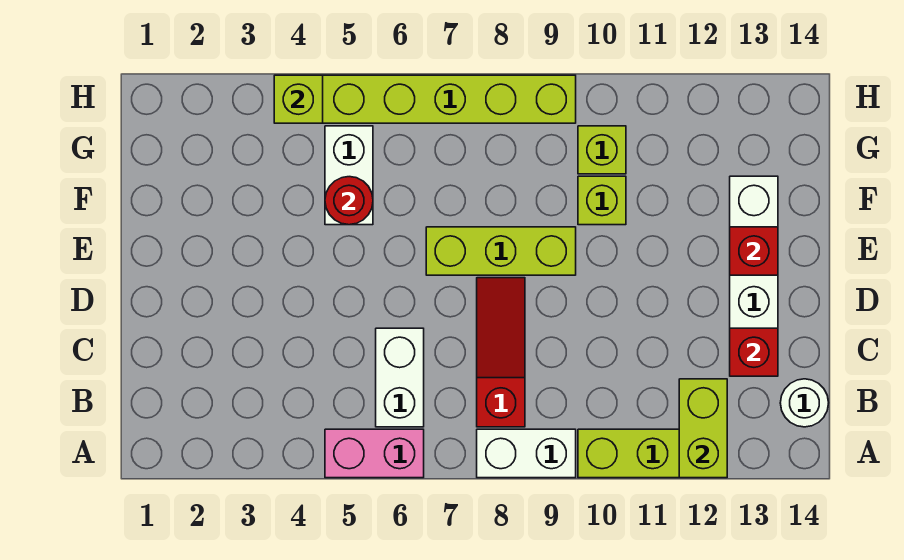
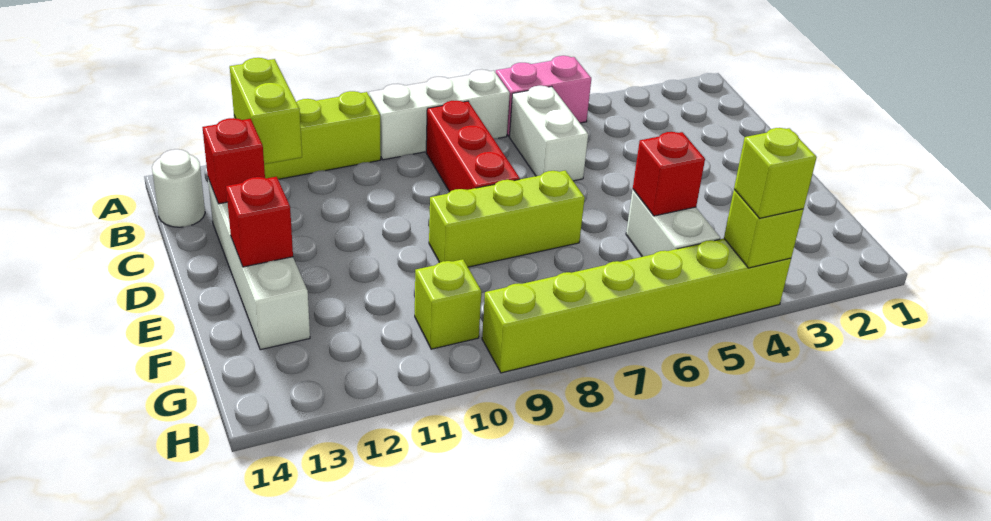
white brick A8:A9 level 1 -> white brick A7:A9 level 1
red slope B8:D8 level 1 top B -> red brick B8:D8 level 1
red round brick F5 level 2 -> red brick F5 level 2
lime brick F10 level 1 -> lime brick H4 level 3

